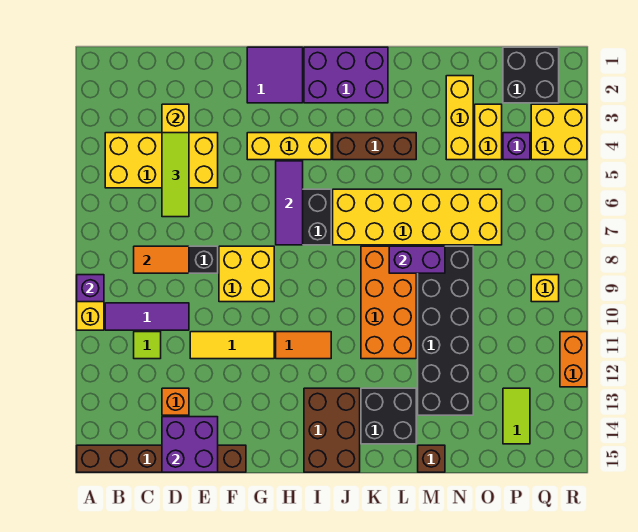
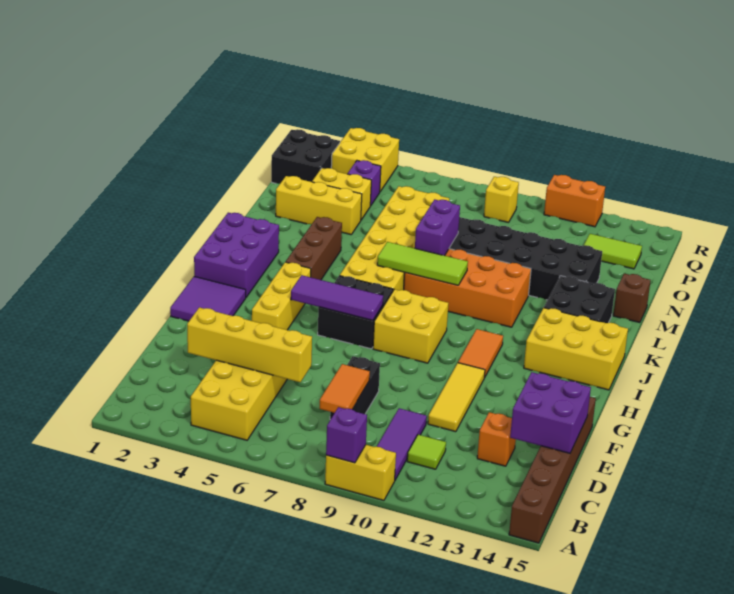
lime tile D4:D6 level 3 -> lime tile K7:K9 level 2
yellow brick F8:G9 level 1 -> yellow brick H8:I9 level 1
brown brick I13:J15 level 1 -> yellow brick I13:J15 level 1

